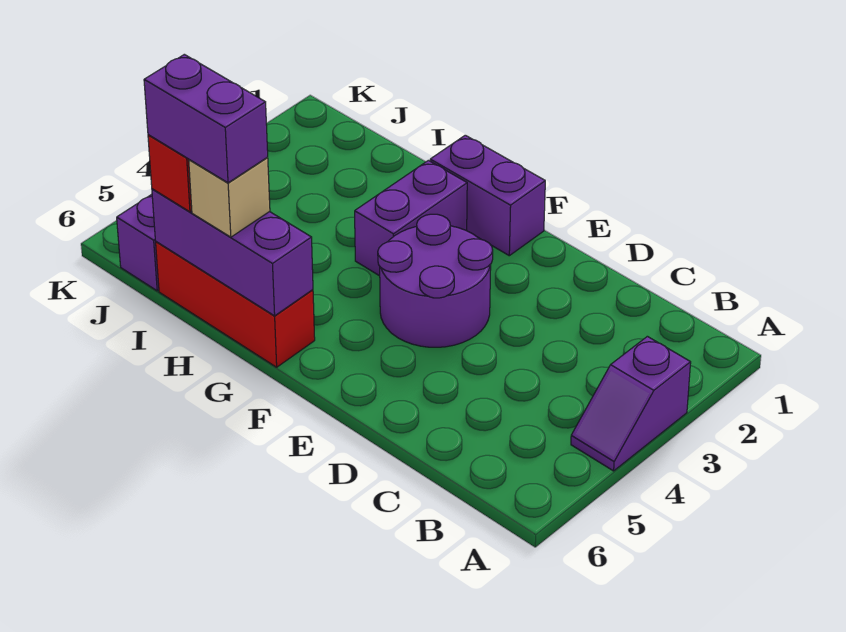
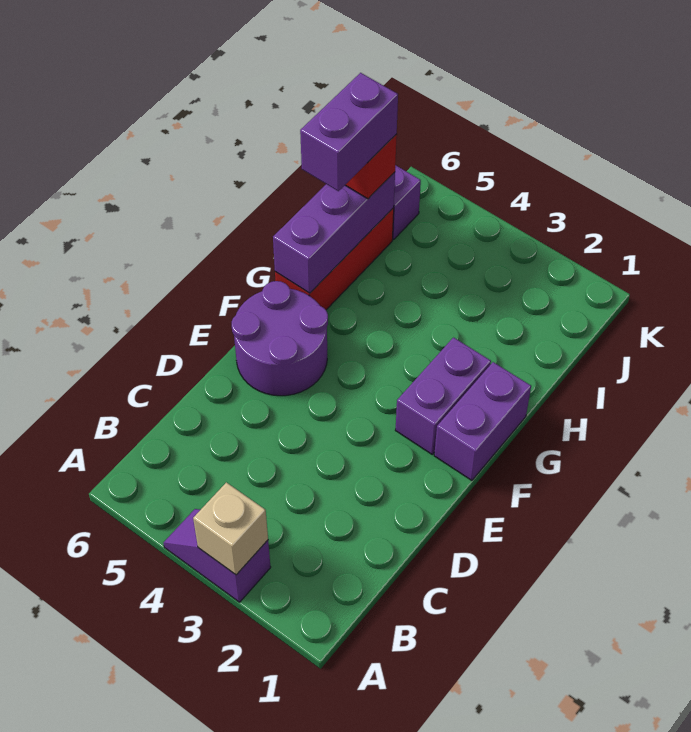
purple round brick E3:F4 level 1 -> purple round brick E5:F6 level 1
purple brick G2:G3 level 1 -> purple brick F2:G2 level 1
tan brick H6 level 3 -> tan brick A3 level 2

